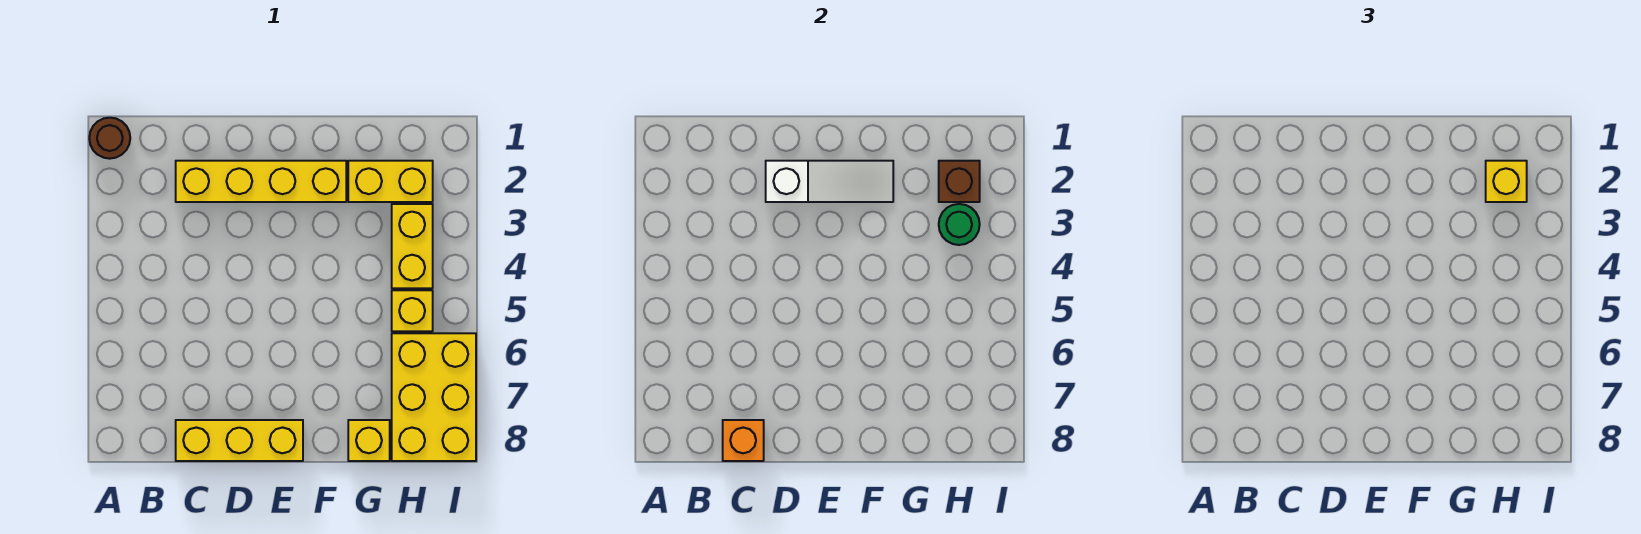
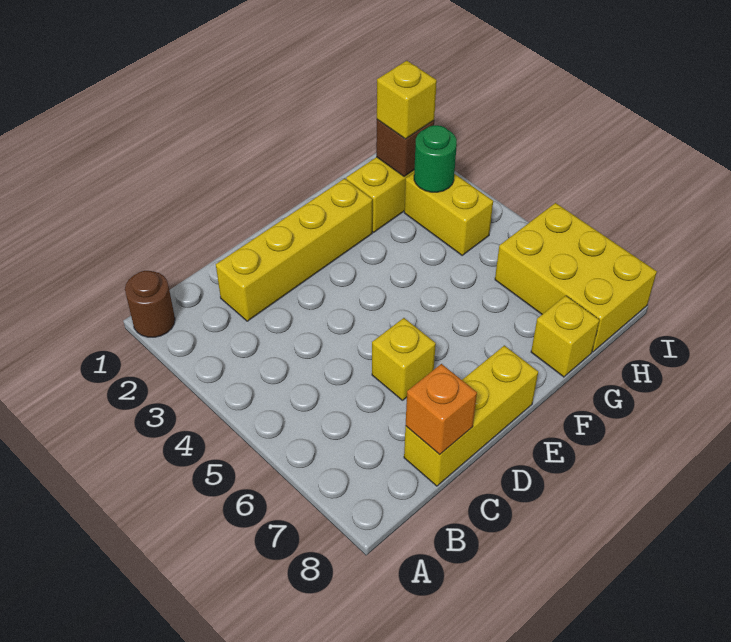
white slope D2:F2 level 2 top D -> none
yellow brick H5 level 1 -> yellow brick D6 level 1

